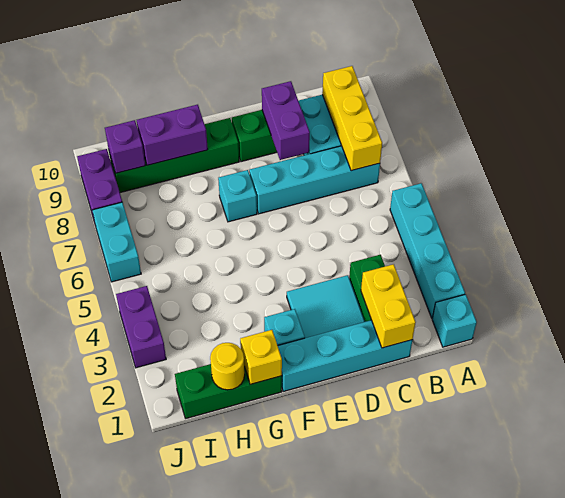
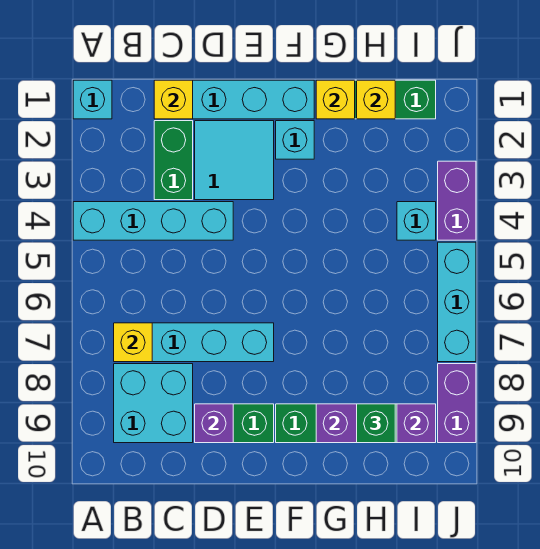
cyan brick A2:A5 level 1 -> cyan brick A4:D4 level 1
yellow brick B7:B9 level 2 -> yellow brick B7 level 2
yellow brick C1:C2 level 2 -> yellow brick C1 level 2
purple brick D8:D9 level 2 -> purple brick D9 level 2
cyan brick F7 level 1 -> cyan brick I4 level 1
yellow round brick H1 level 2 -> yellow brick H1 level 2
none -> green brick H9 level 3
cyan brick J6:J7 level 1 -> cyan brick J5:J7 level 1

